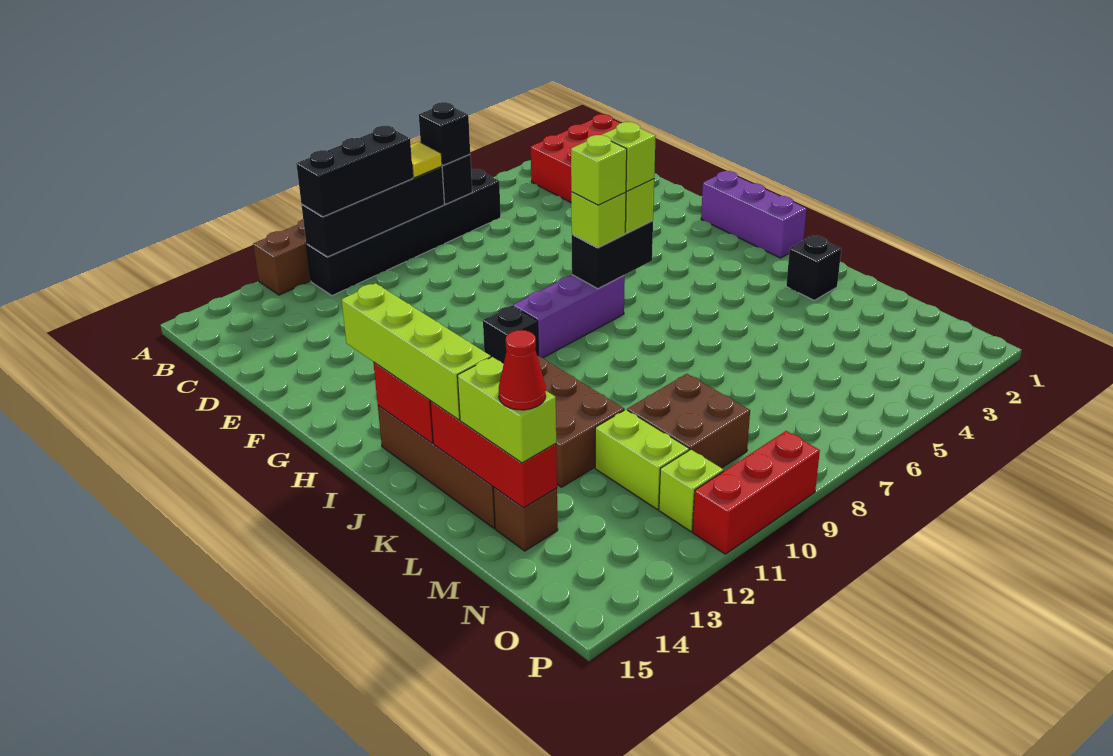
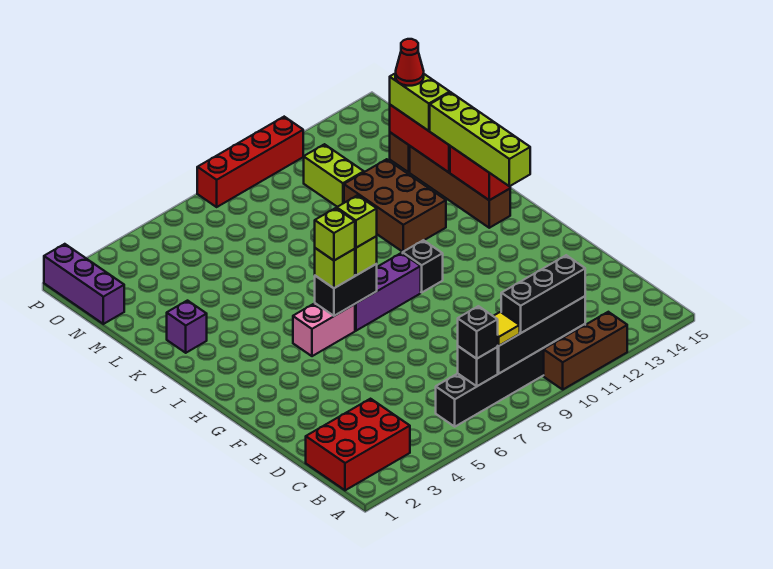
purple brick G1:I1 level 1 -> purple brick N1:P1 level 1
none -> pink brick H5:H6 level 1
black brick K2 level 1 -> purple brick K2 level 1
brown brick M9:N10 level 1 -> none
lime brick O11 level 1 -> none
red brick P9:P11 level 1 -> red brick P8:P11 level 1

